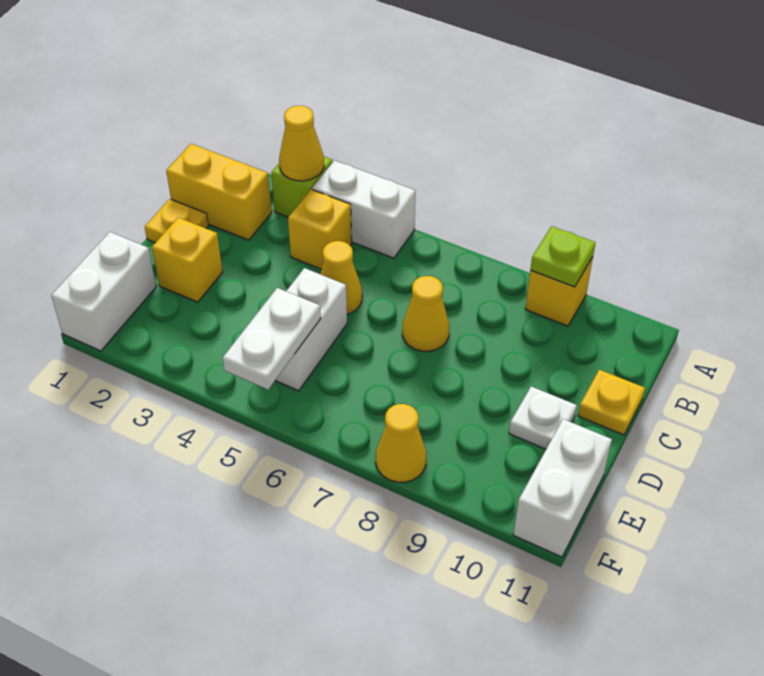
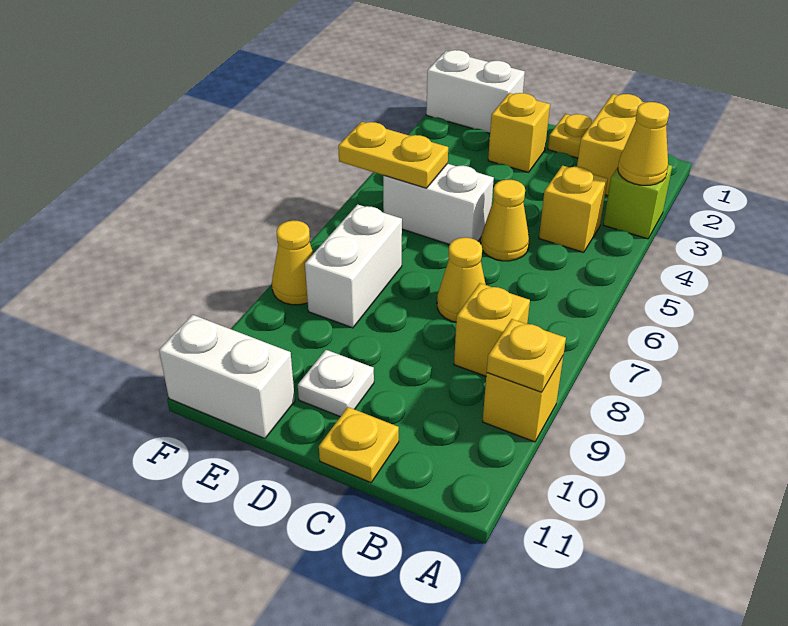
white brick A4:A5 level 1 -> white brick E7:E8 level 1
lime plate A9 level 2 -> yellow plate A9 level 2
none -> yellow brick B8 level 1
white plate E5:F5 level 2 -> yellow plate E5:F5 level 2

